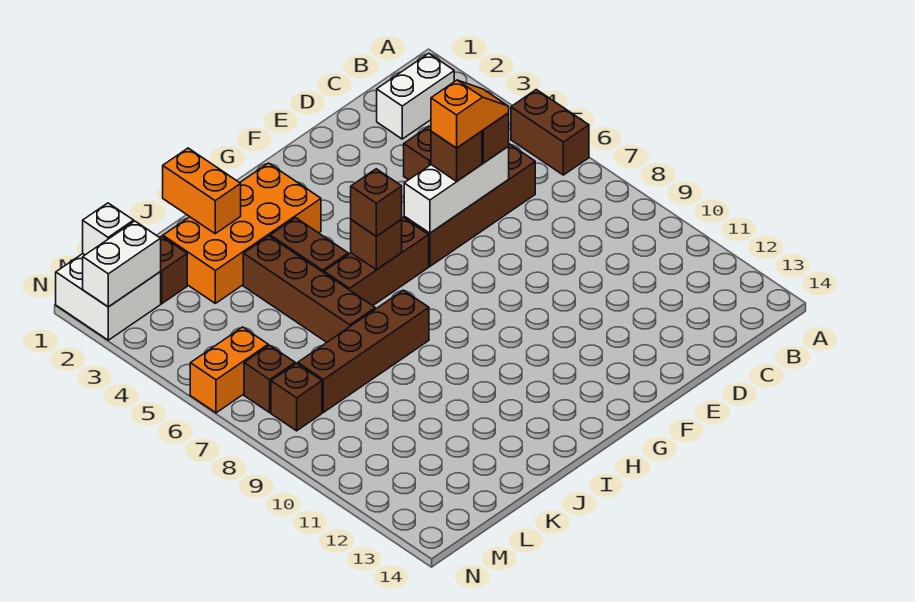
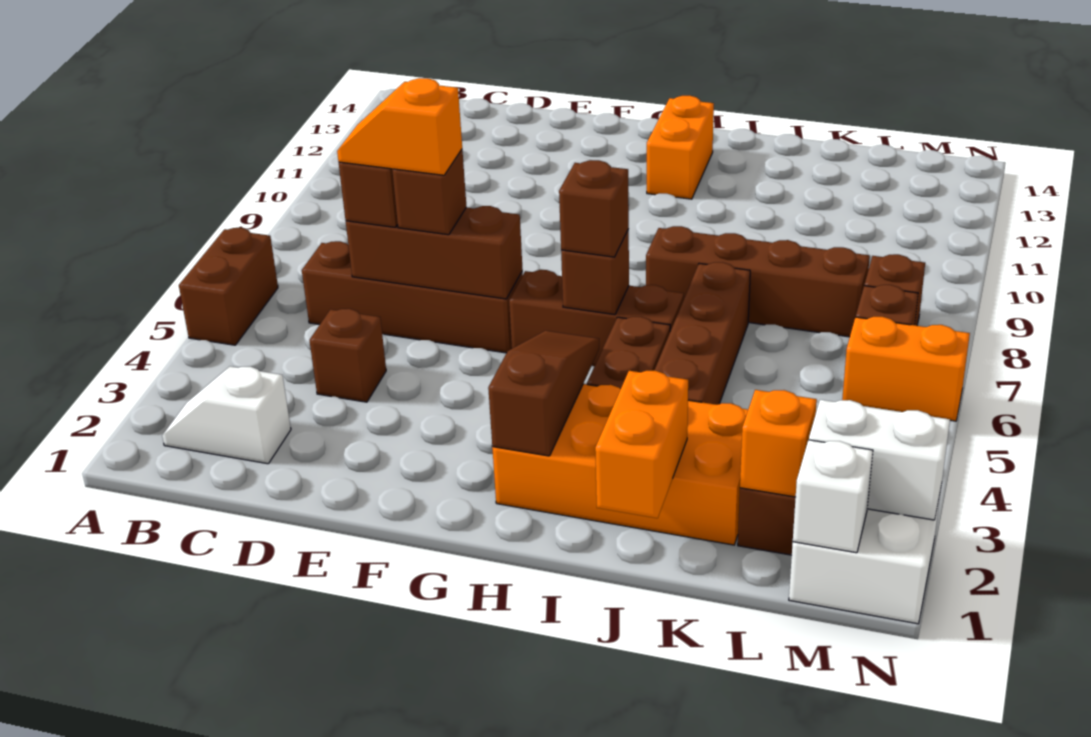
white brick B2:C2 level 1 -> white slope B2:C2 level 1 top C
white brick D6:F6 level 2 -> brown brick D6:F6 level 2
none -> brown slope H2:H4 level 2 top 2
none -> orange brick H12:H13 level 1
none -> orange brick L2 level 2

